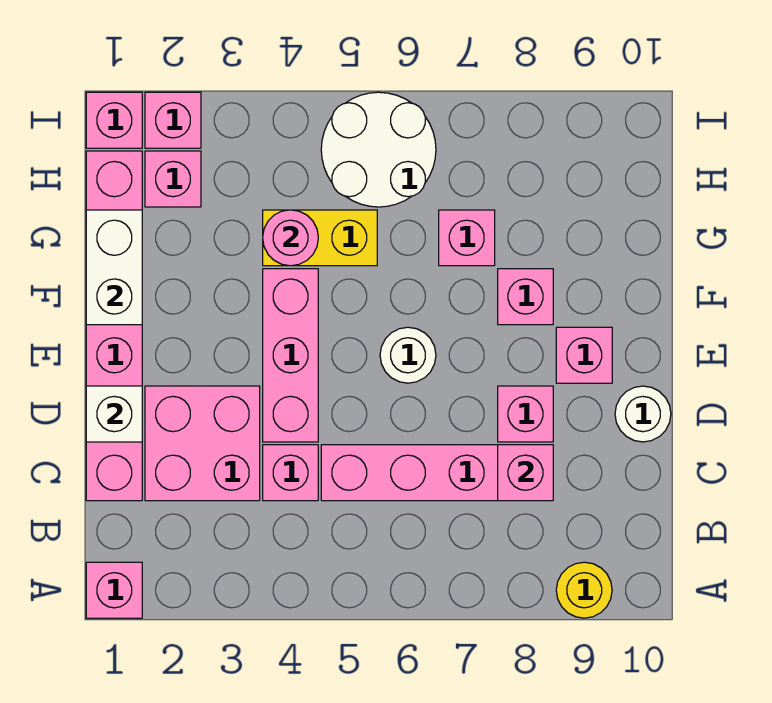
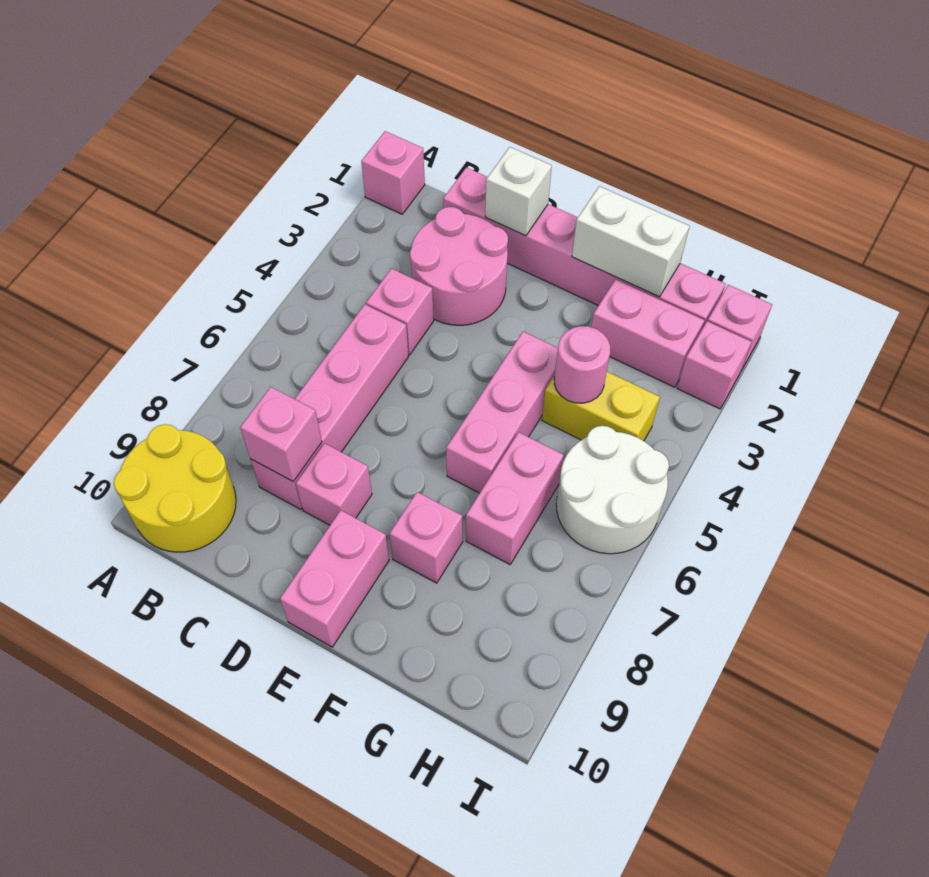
yellow round brick A9 level 1 -> yellow round brick A9:B10 level 1
pink brick C2:D3 level 1 -> pink round brick C2:D3 level 1
pink brick D4:F4 level 1 -> pink brick F4:F6 level 1
white round brick D10 level 1 -> none
white round brick E6 level 1 -> none
pink brick E9 level 1 -> pink brick E9:E10 level 1
yellow brick G4:G5 level 1 -> yellow brick G4:H4 level 1
pink brick G7 level 1 -> pink brick G6:G7 level 1
pink brick H2 level 1 -> pink brick G2:H2 level 1

